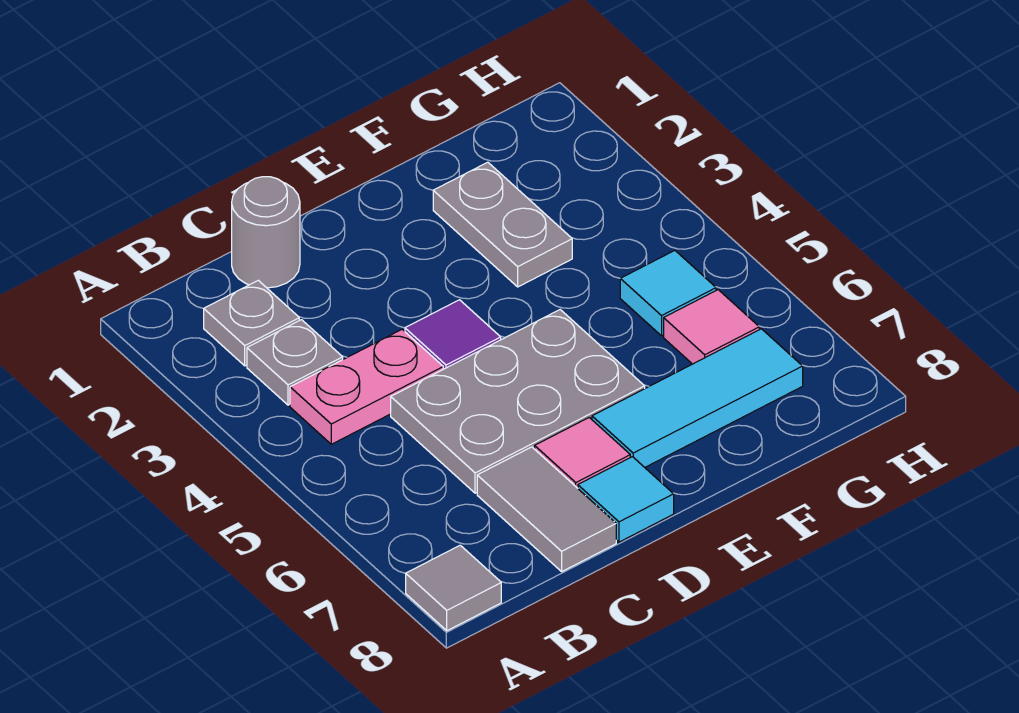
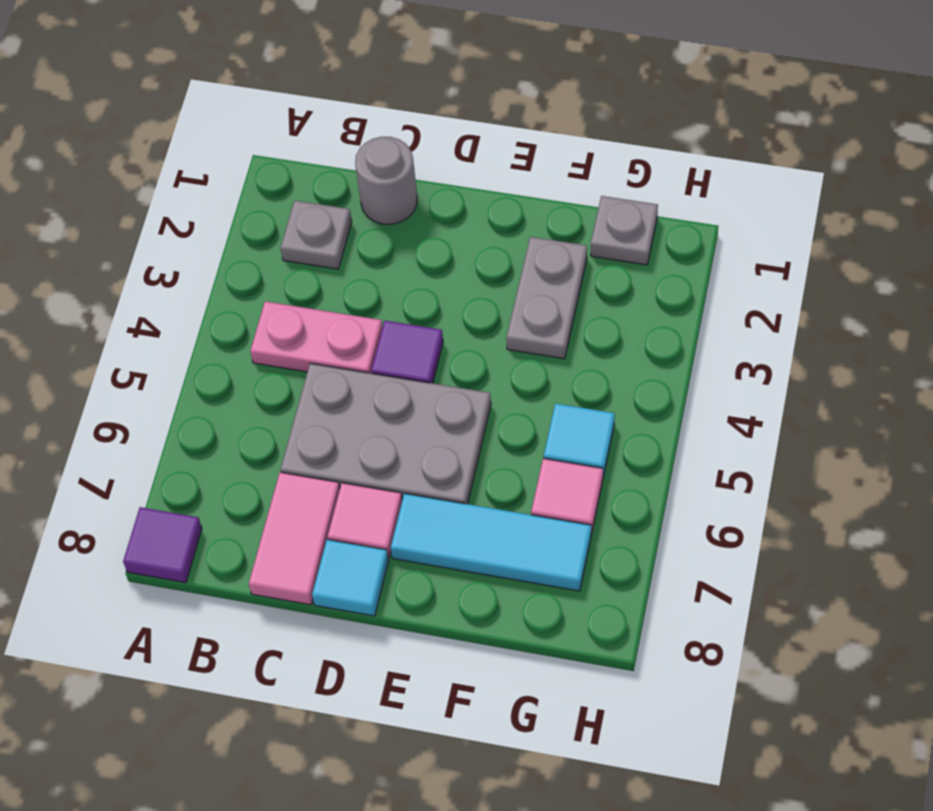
grey tile A8 level 1 -> purple tile A8 level 1
grey plate B3 level 1 -> grey plate G1 level 1
grey tile C7:C8 level 1 -> pink tile C7:C8 level 1

